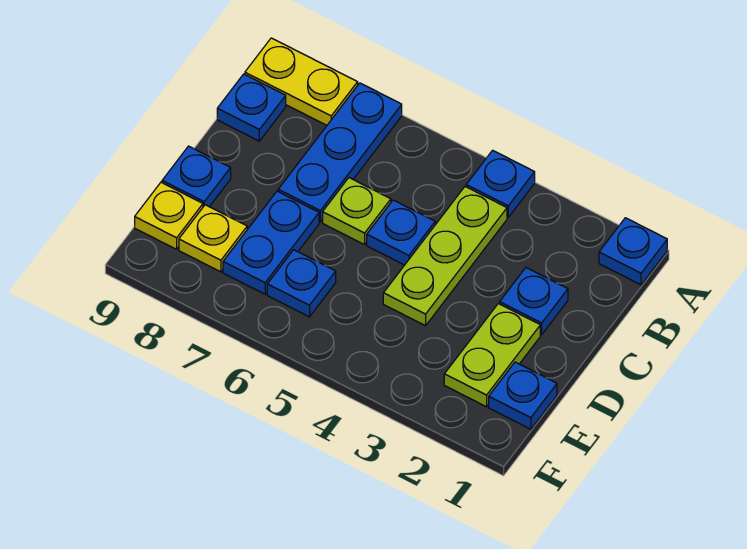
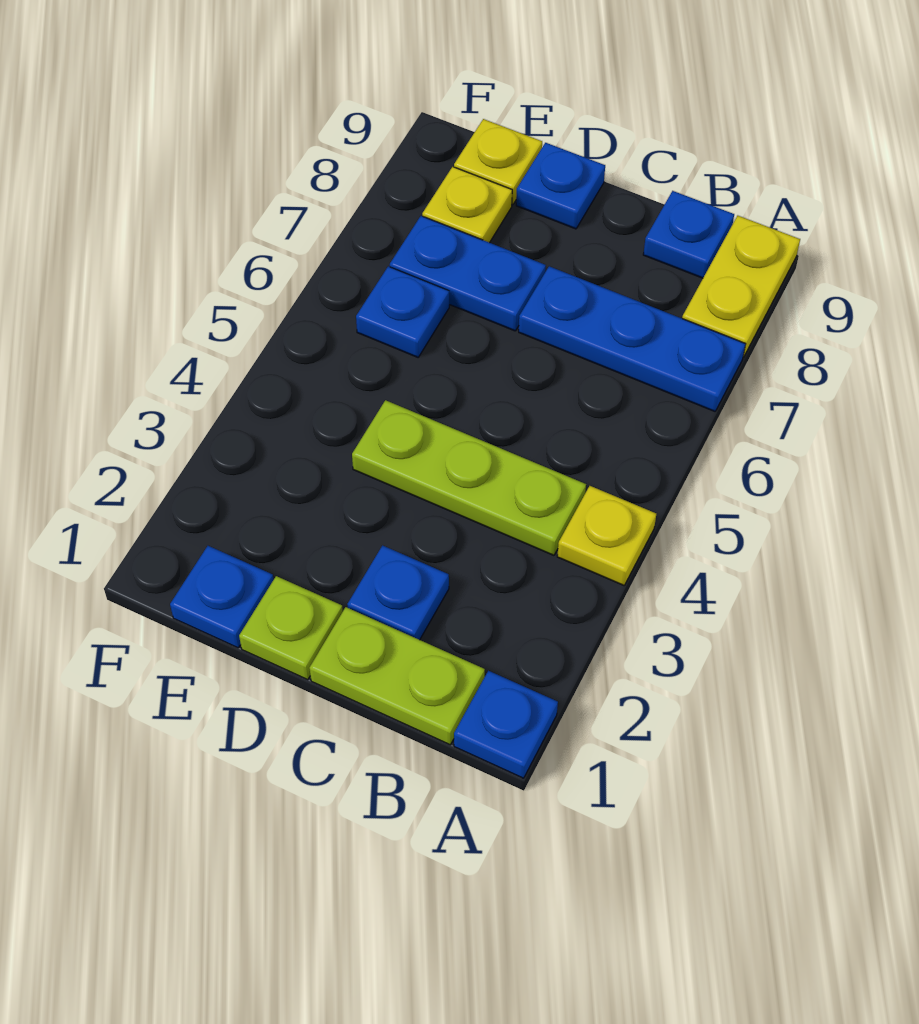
blue plate A4 level 1 -> yellow plate A4 level 1
blue plate C5 level 1 -> none
lime plate C6 level 1 -> lime plate D1 level 1
lime plate D2:E2 level 1 -> lime plate B1:C1 level 1

